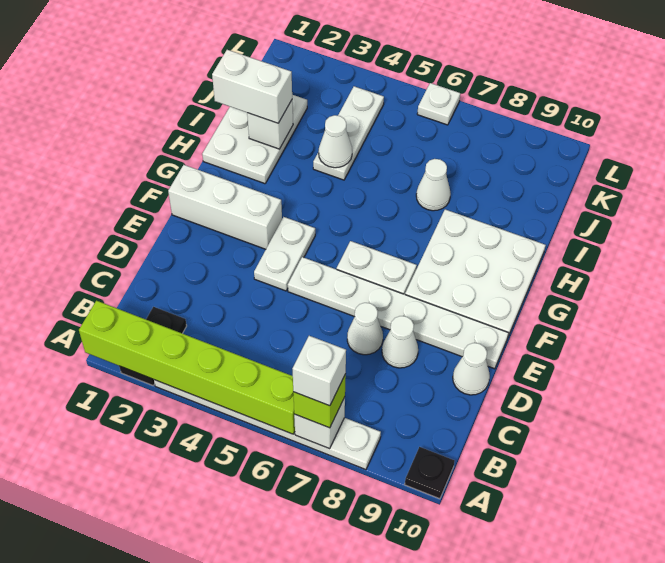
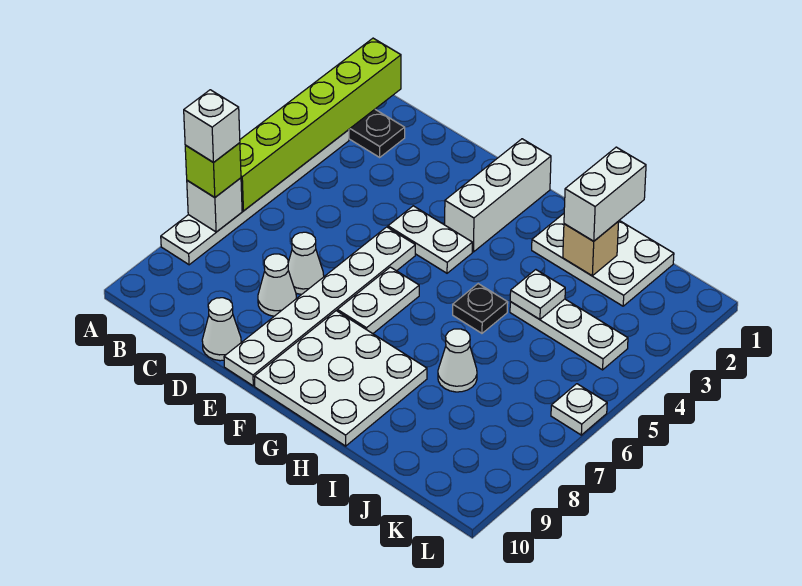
black plate A10 level 1 -> black plate H5 level 1
white brick I2 level 2 -> tan brick I2 level 2
white cone I4 level 2 -> white plate I4 level 2

